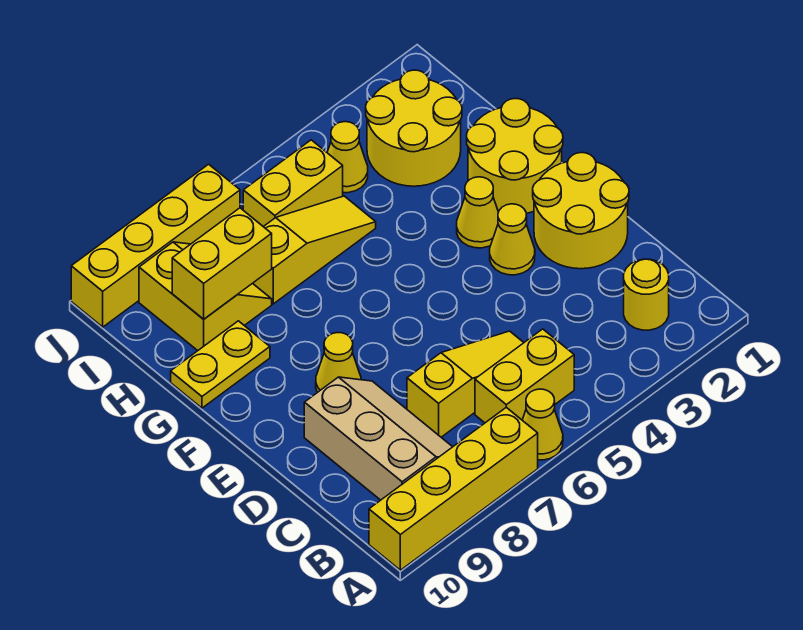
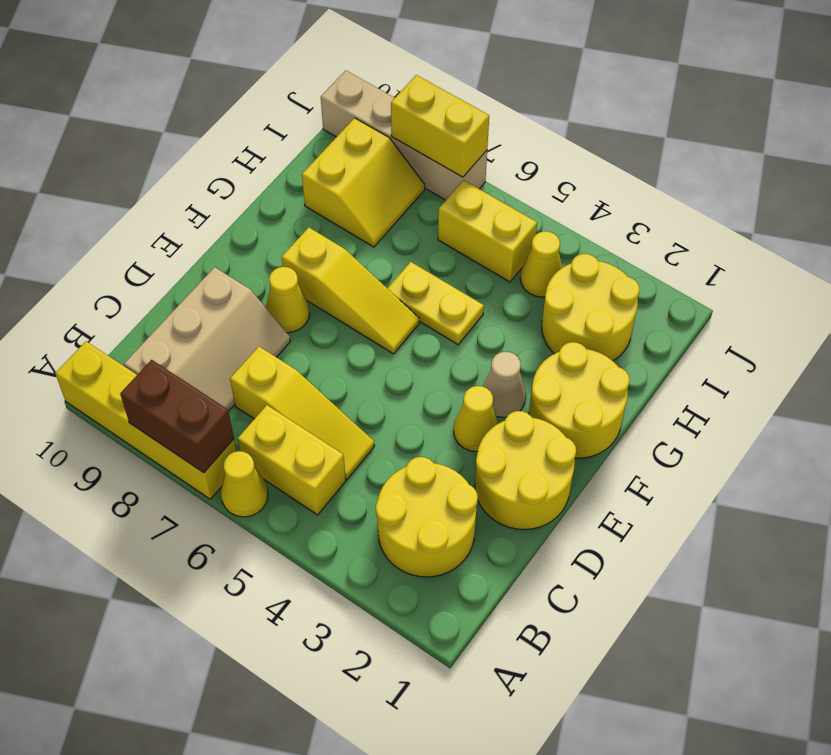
none -> brown brick A7:A8 level 2
yellow round brick B2 level 1 -> yellow round brick B2:C3 level 1
yellow cone F3 level 1 -> tan cone F3 level 1
yellow plate G9:G10 level 1 -> yellow plate G5:G6 level 1
yellow slope H5:H7 level 1 top 7 -> yellow slope F6:F8 level 1 top 8
yellow brick H8:H9 level 2 -> yellow brick J7:J8 level 2
yellow brick J7:J10 level 1 -> tan brick J7:J10 level 1

